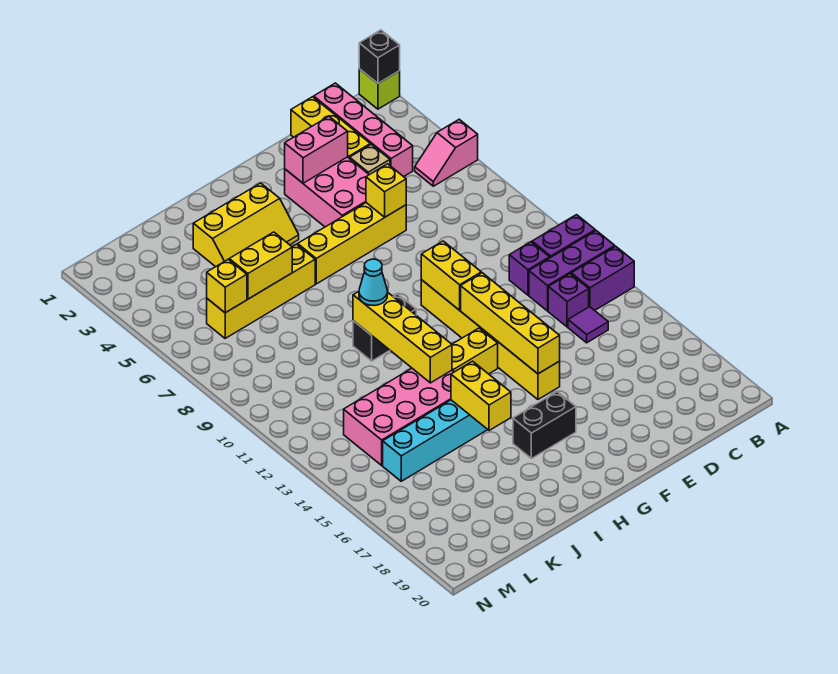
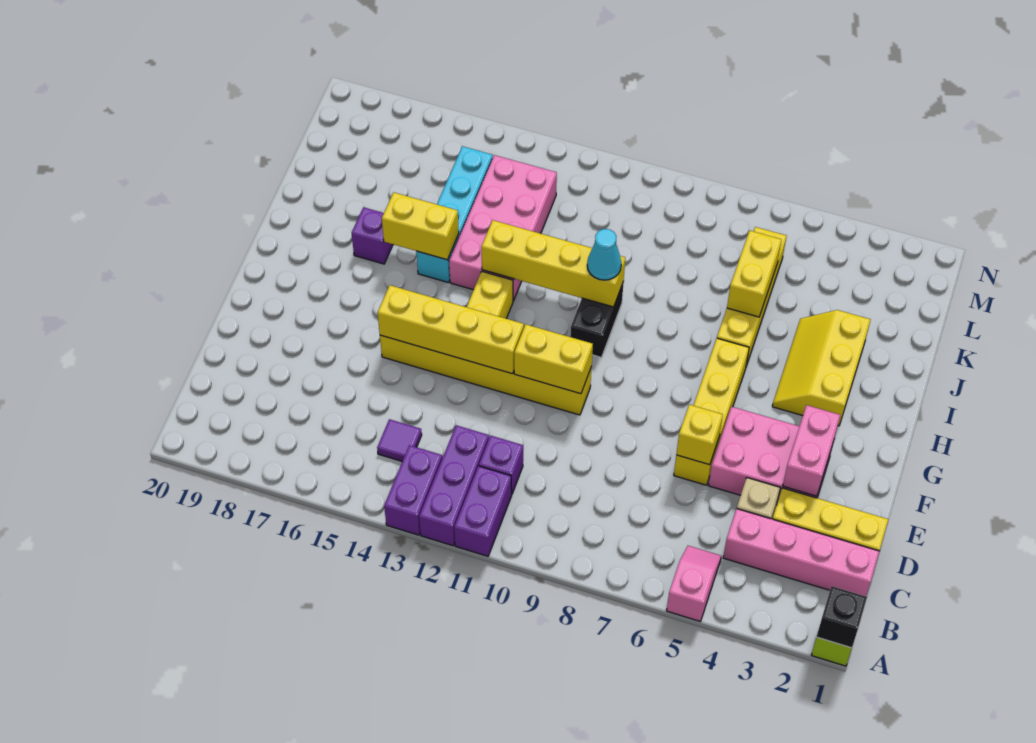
purple brick C13 level 1 -> purple brick I17 level 1
black brick G17:H17 level 1 -> none
yellow brick L6 level 2 -> none

